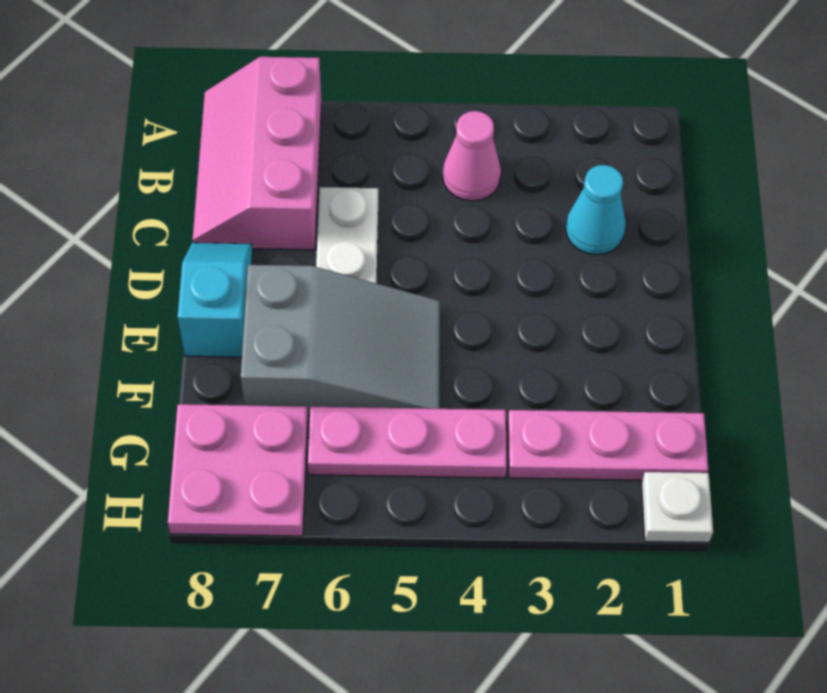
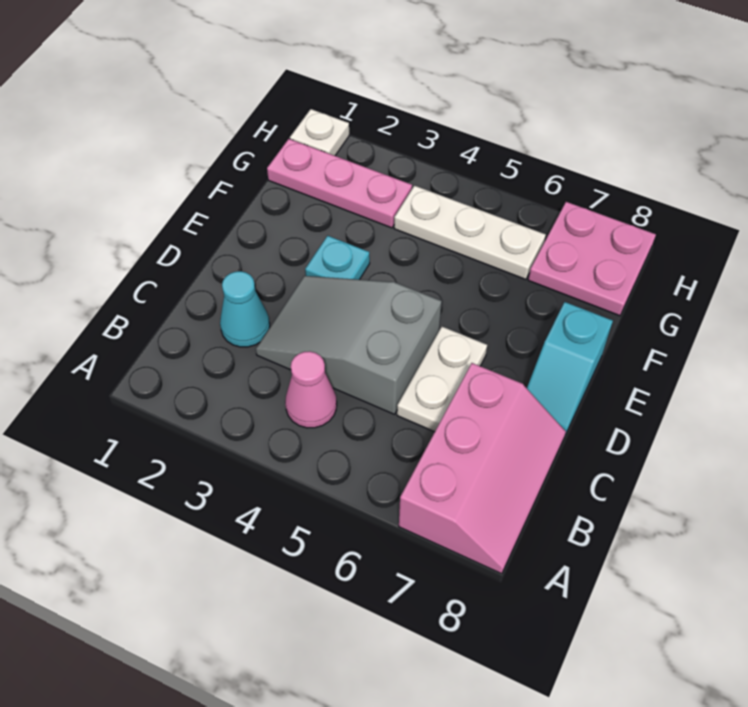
none -> cyan plate E3 level 1
grey slope E5:F7 level 1 top 7 -> grey slope C3:D5 level 1 top 5
pink plate G4:G6 level 1 -> white plate G4:G6 level 1

